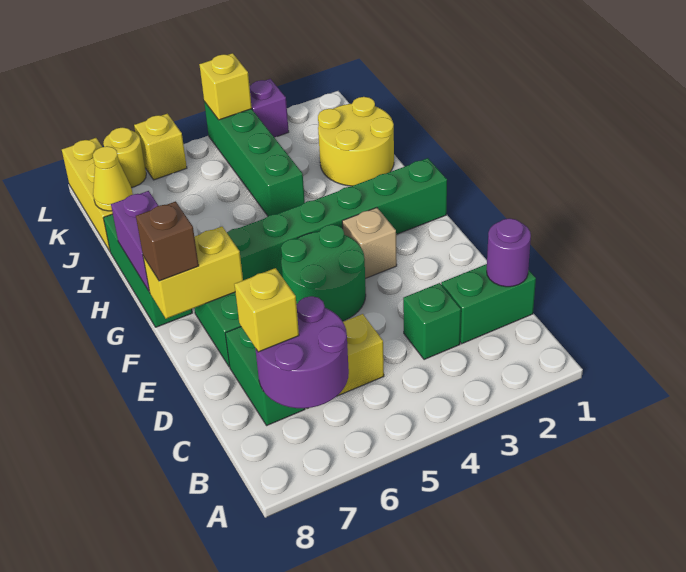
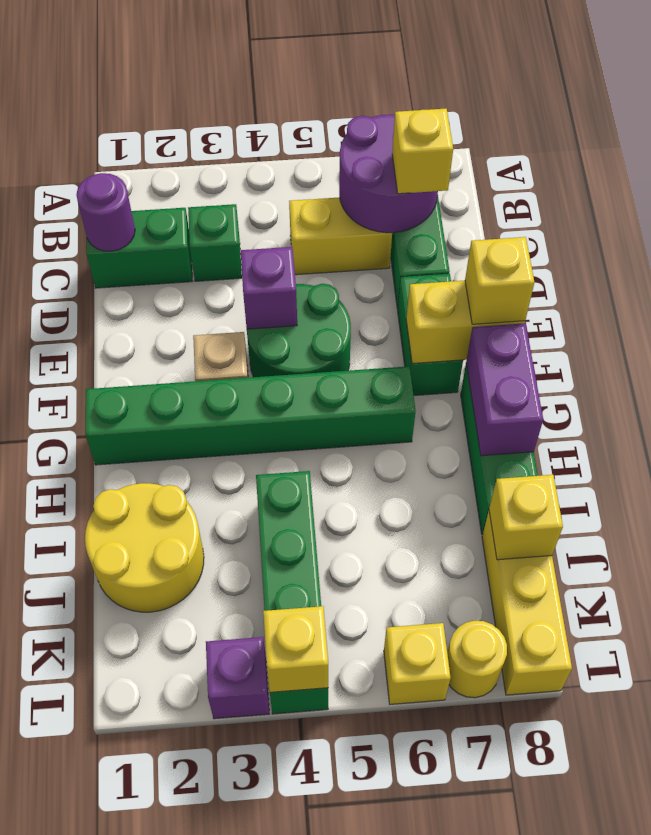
none -> purple brick E4 level 2
brown brick F8 level 3 -> yellow brick F8 level 3
yellow cone J8 level 2 -> yellow brick J8 level 2

